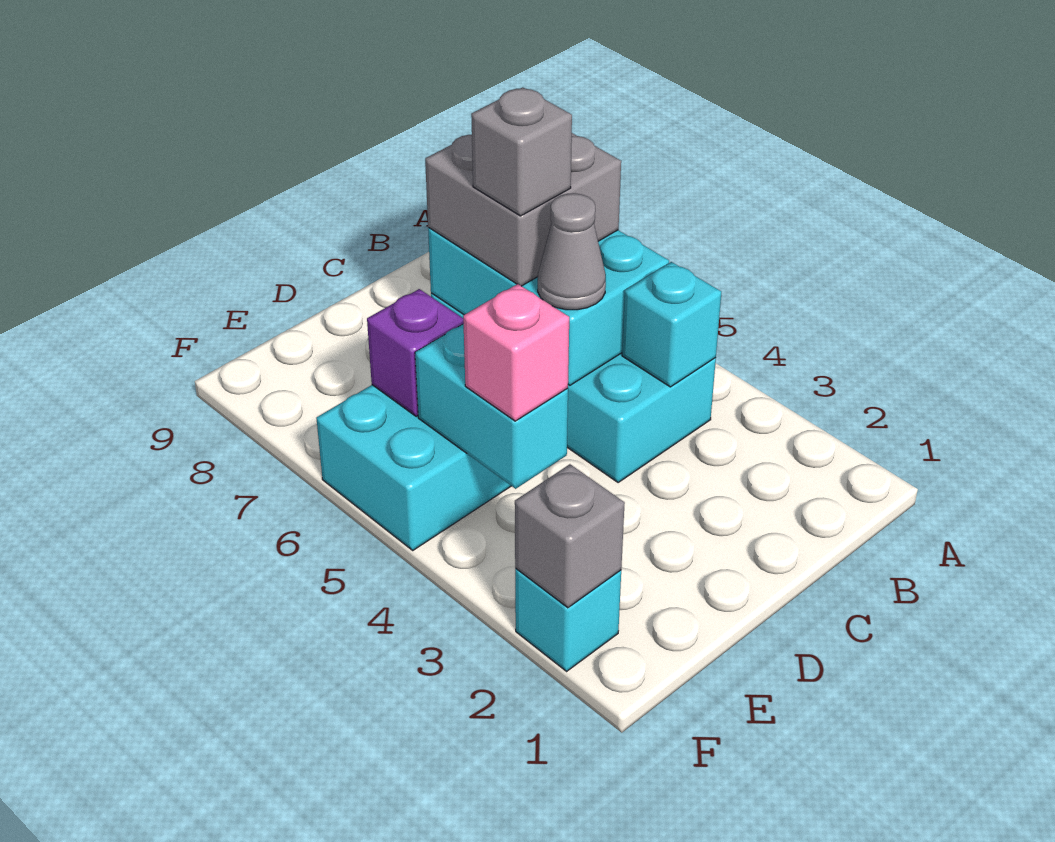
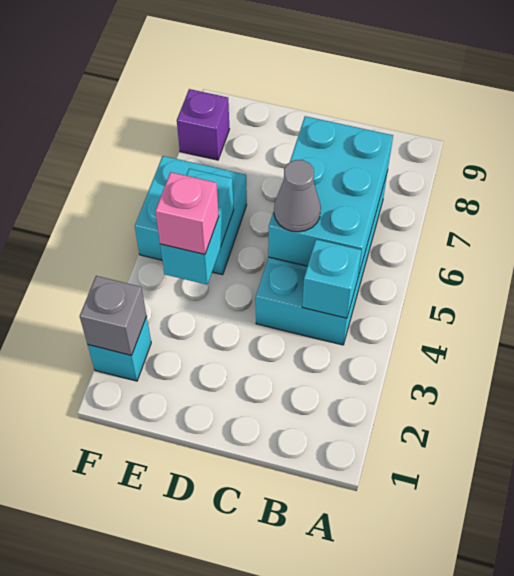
grey brick B6:C7 level 3 -> none
grey brick C6 level 4 -> none
purple brick E6 level 2 -> purple brick F8 level 1

